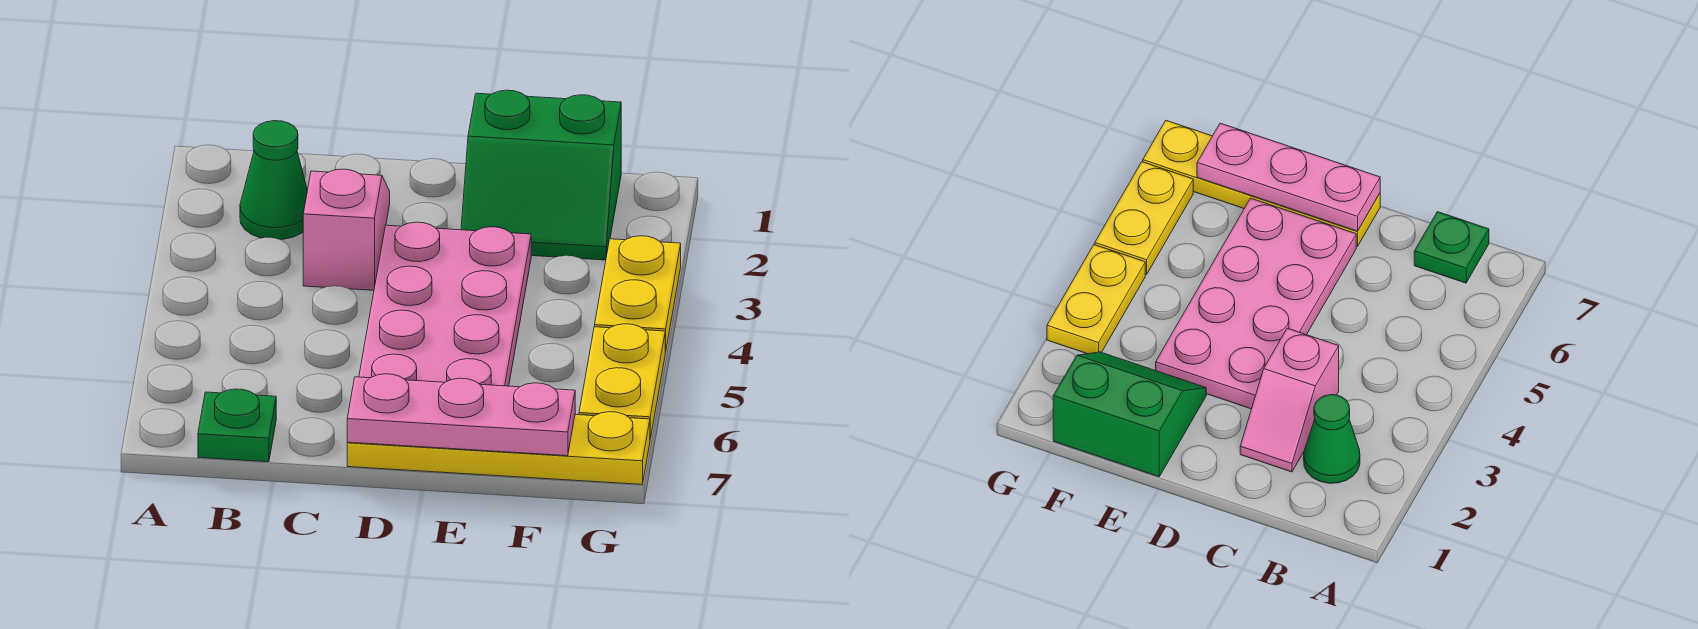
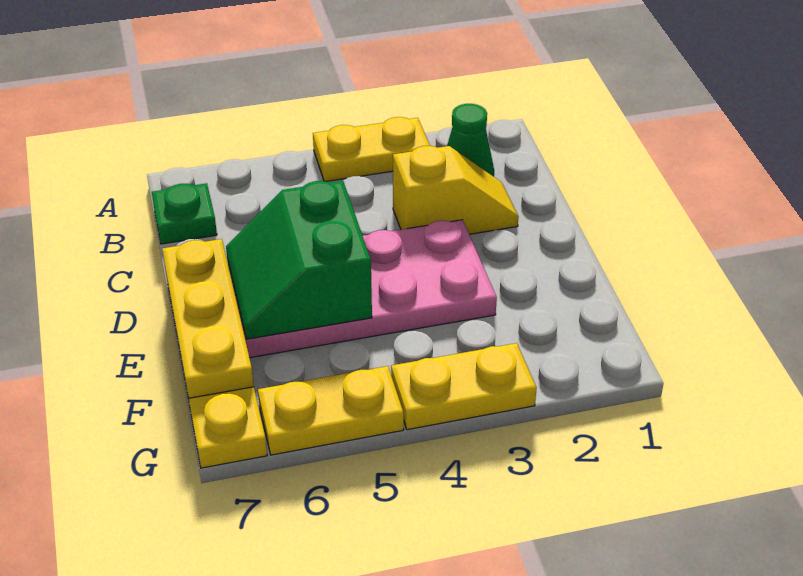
none -> yellow plate A3:A4 level 1
pink slope C2:C3 level 1 top 3 -> yellow slope C2:C3 level 1 top 3
pink plate D7:F7 level 2 -> yellow plate D7:F7 level 2
green slope E1:F2 level 1 top 1 -> green slope D5:E6 level 2 top 5

